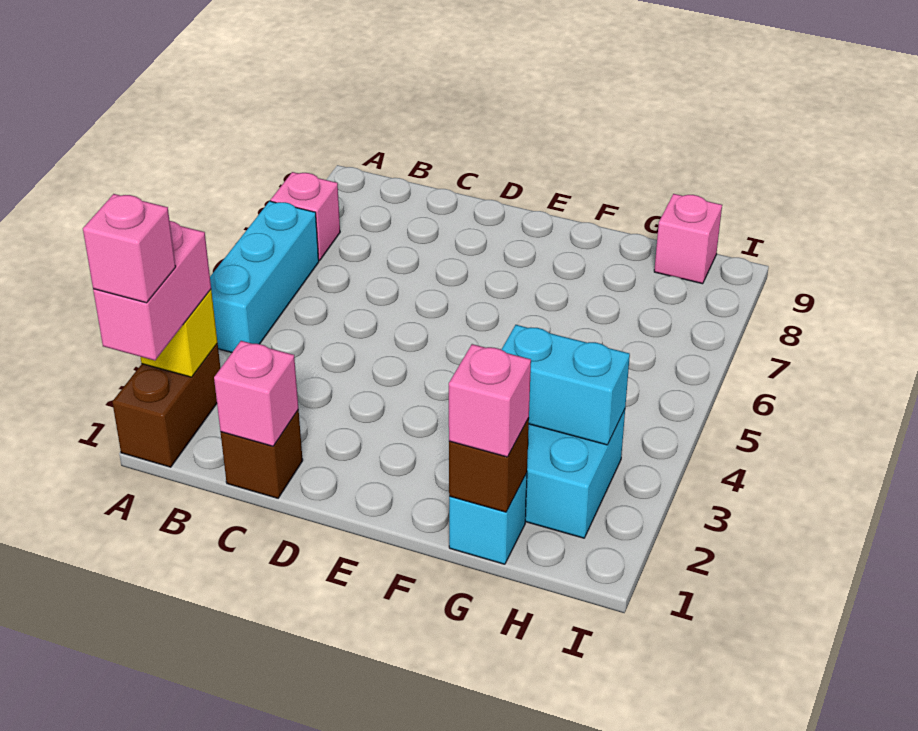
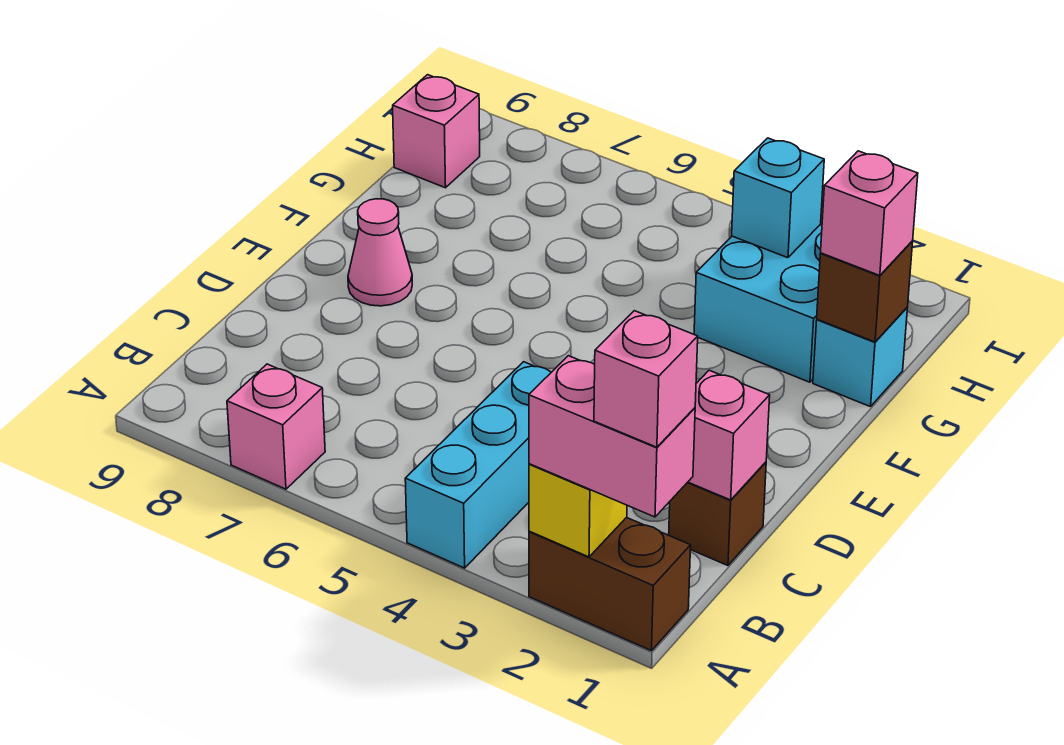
cyan brick A4:A6 level 1 -> cyan brick A4:C4 level 1
none -> pink cone E8 level 1
cyan brick G3:H3 level 2 -> cyan brick H3 level 2

